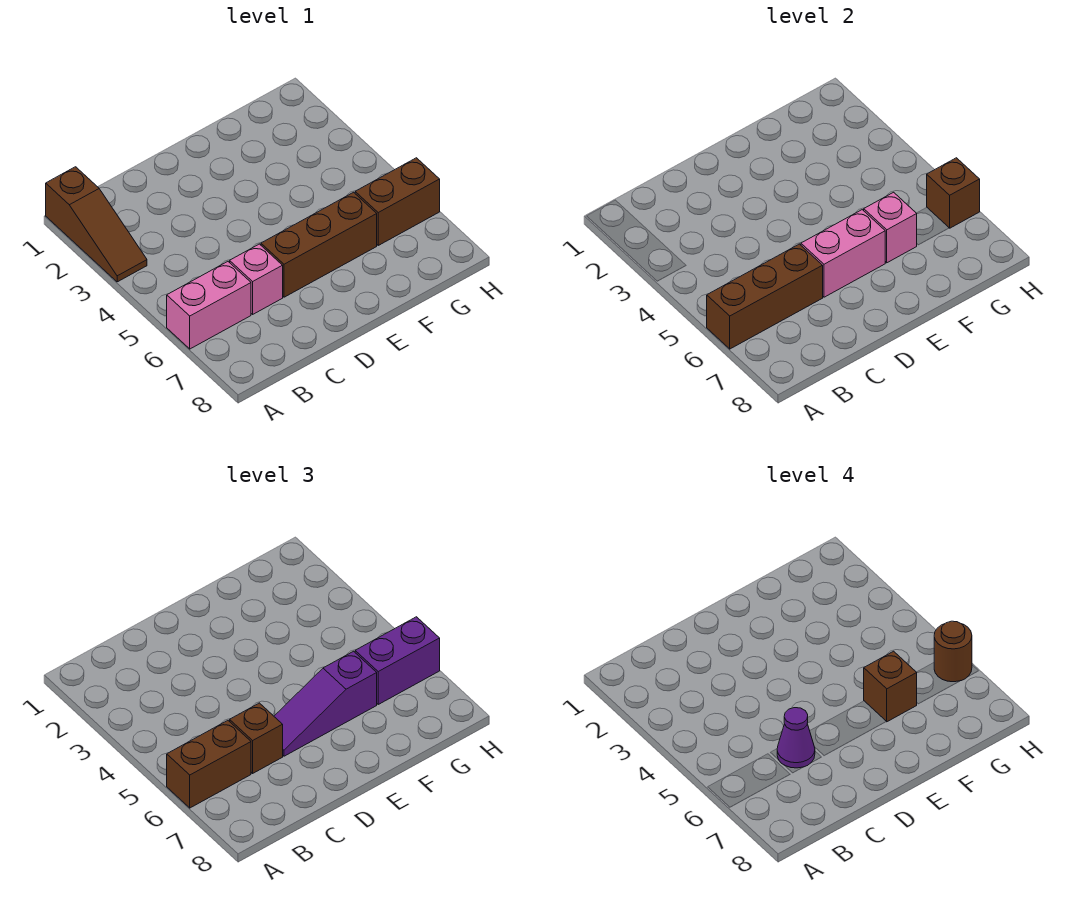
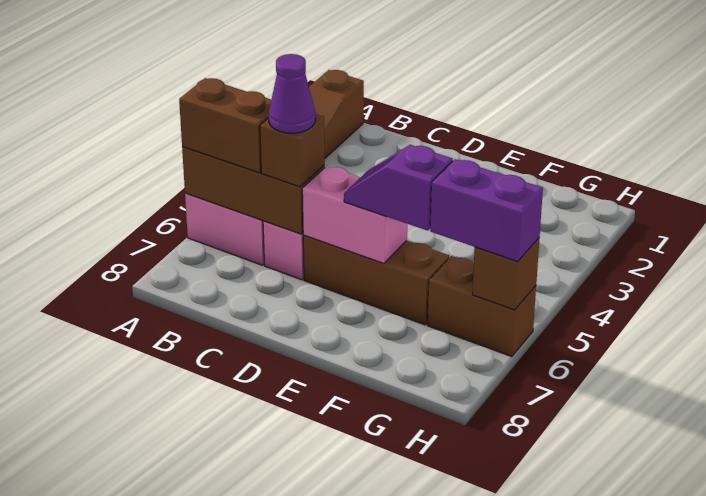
purple slope D6:F6 level 3 top F -> purple slope E6:F6 level 3 top F
pink brick F6 level 2 -> none
brown brick F6 level 4 -> none
brown round brick H6 level 4 -> none

